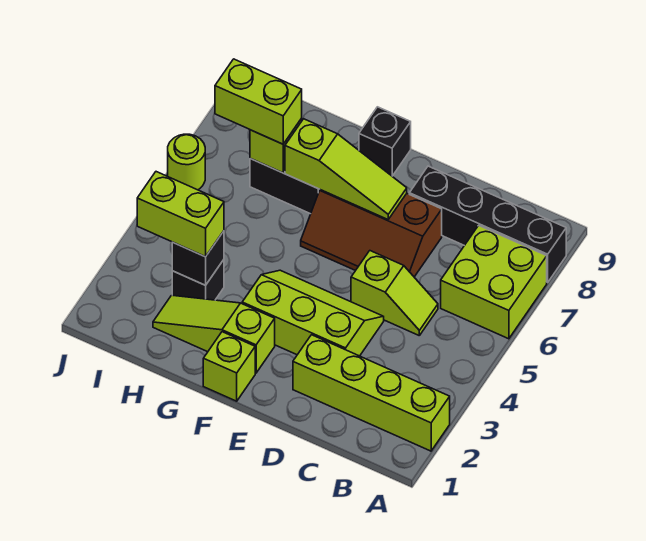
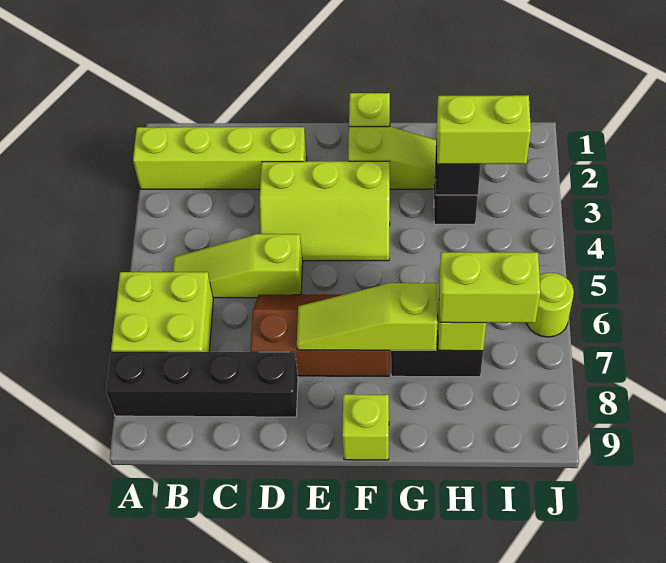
lime slope C5:D5 level 1 top D -> lime slope B5:D5 level 1 top D
black brick F9 level 1 -> lime brick F9 level 1

